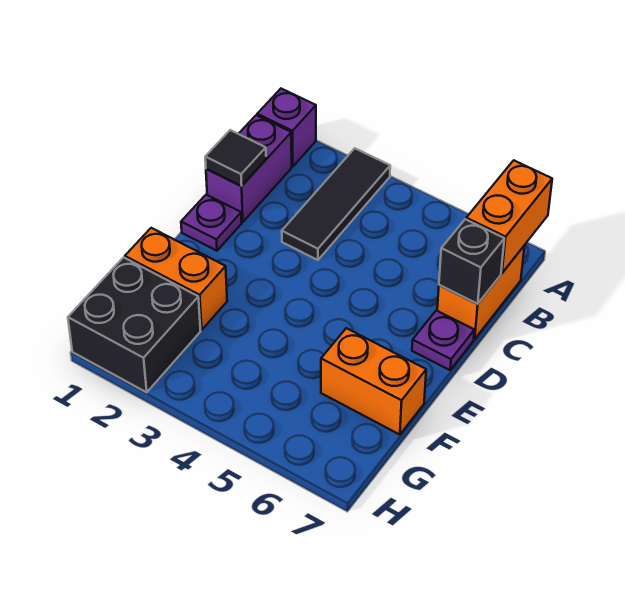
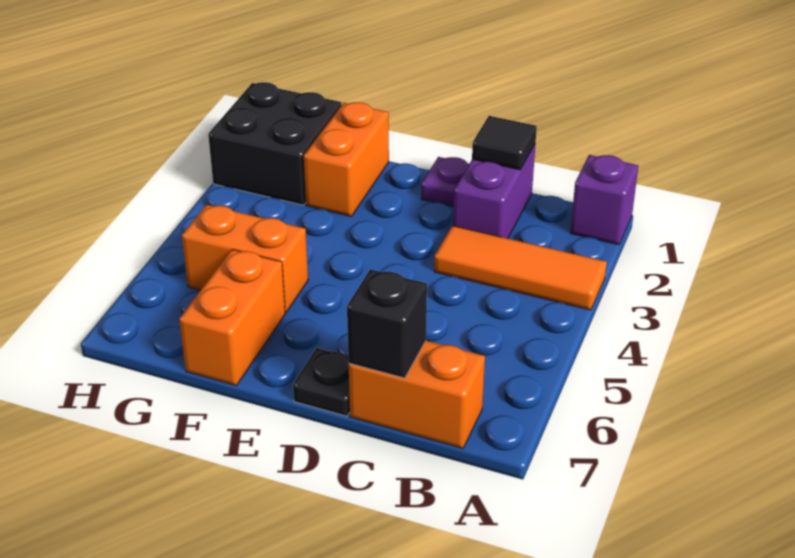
black tile A3:C3 level 1 -> orange tile A3:C3 level 1
orange brick A7:B7 level 2 -> orange brick F5:G5 level 1
purple brick B1:C1 level 1 -> purple brick C1:C2 level 1
purple plate D7 level 1 -> black plate D7 level 1

